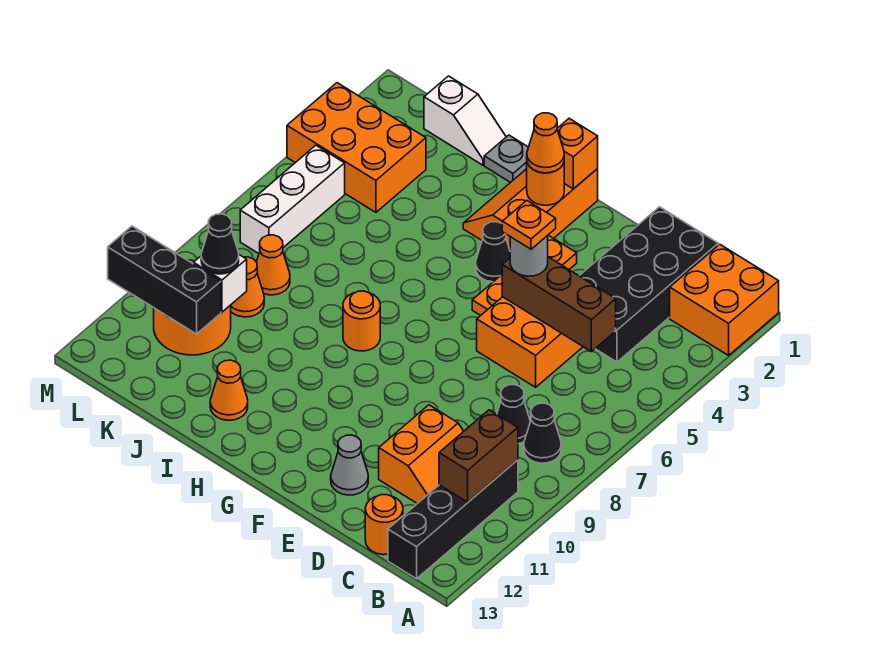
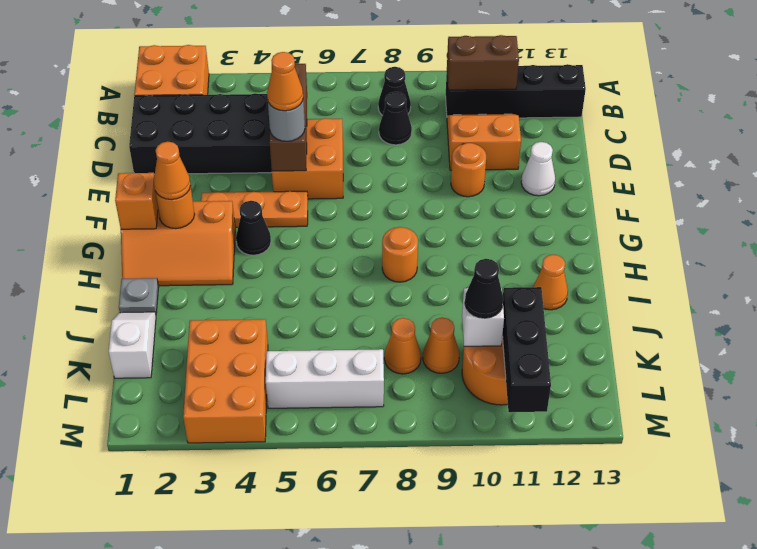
orange round brick C13 level 1 -> orange round brick E10 level 1
orange plate E5 level 4 -> orange cone E5 level 4
grey cone E12 level 1 -> white cone E12 level 1

